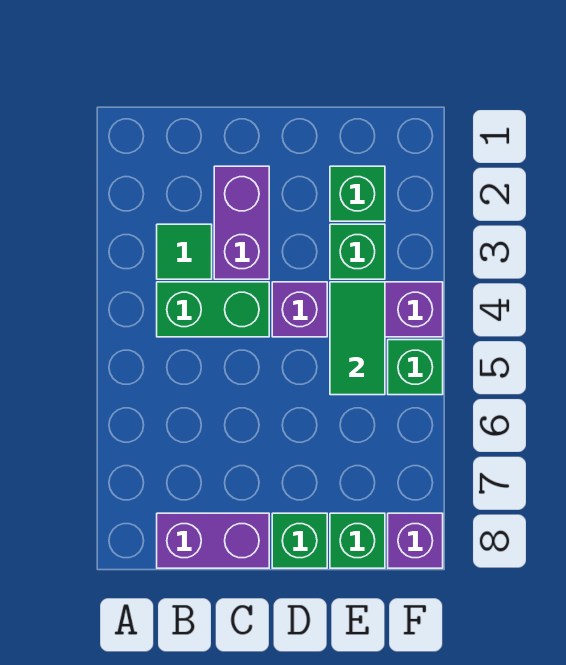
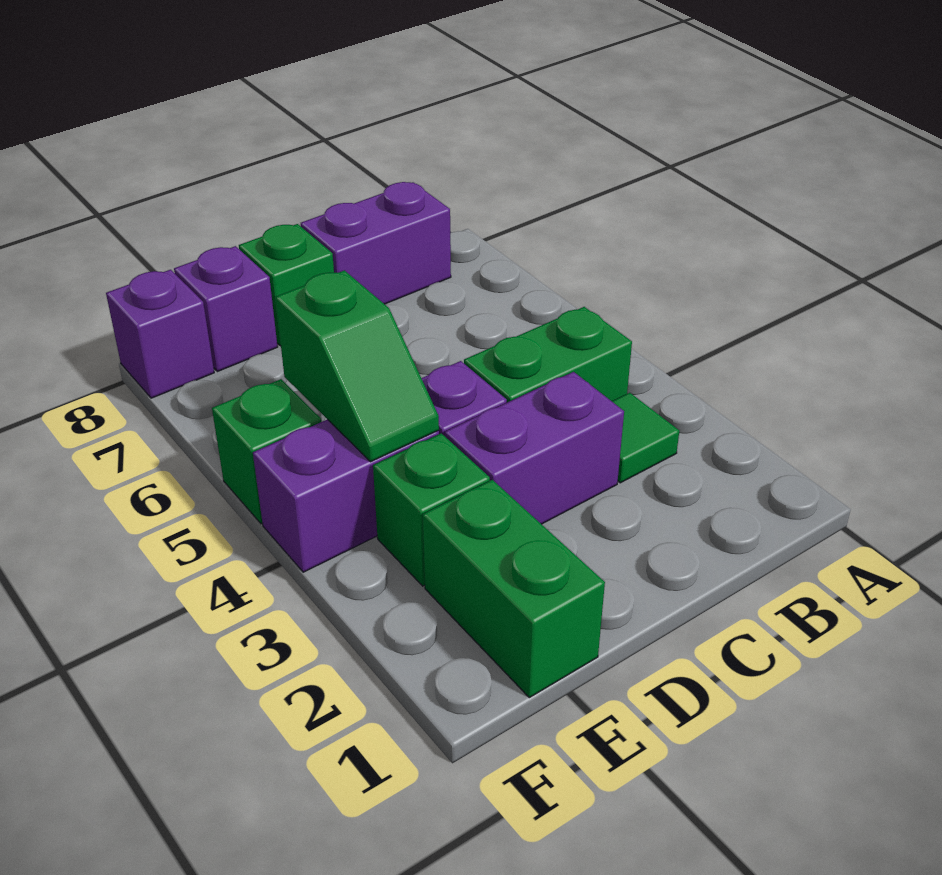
purple brick C2:C3 level 1 -> purple brick C3:D3 level 1
green brick E2 level 1 -> green brick E1:E2 level 1
green tile E4:E5 level 2 -> green slope E4:E5 level 2 top 5
green brick E8 level 1 -> purple brick E8 level 1

